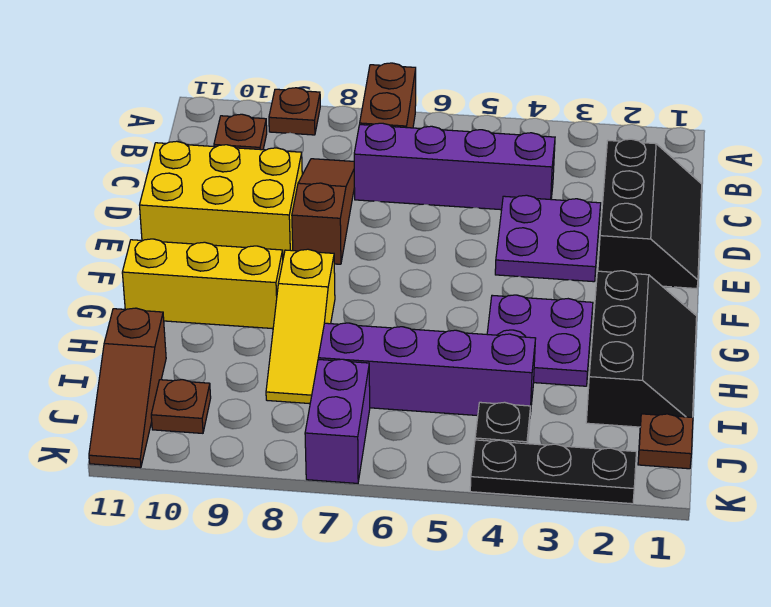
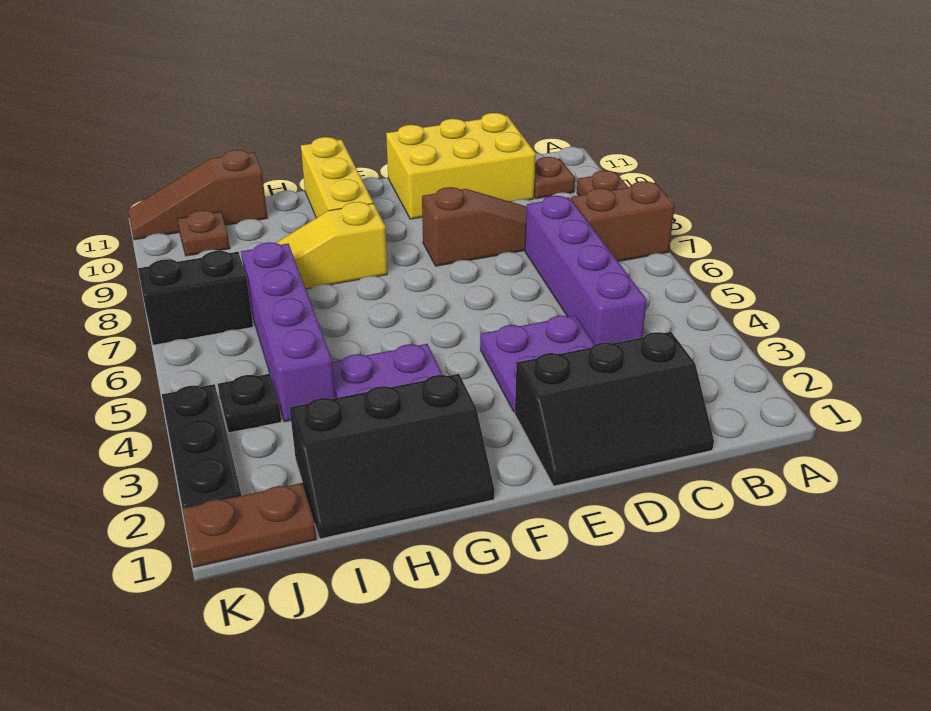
yellow brick D9:E11 level 1 -> yellow brick C10:E11 level 1
brown plate J1 level 1 -> brown plate J1:K1 level 1
purple brick J7:K7 level 1 -> black brick J7:K7 level 1

